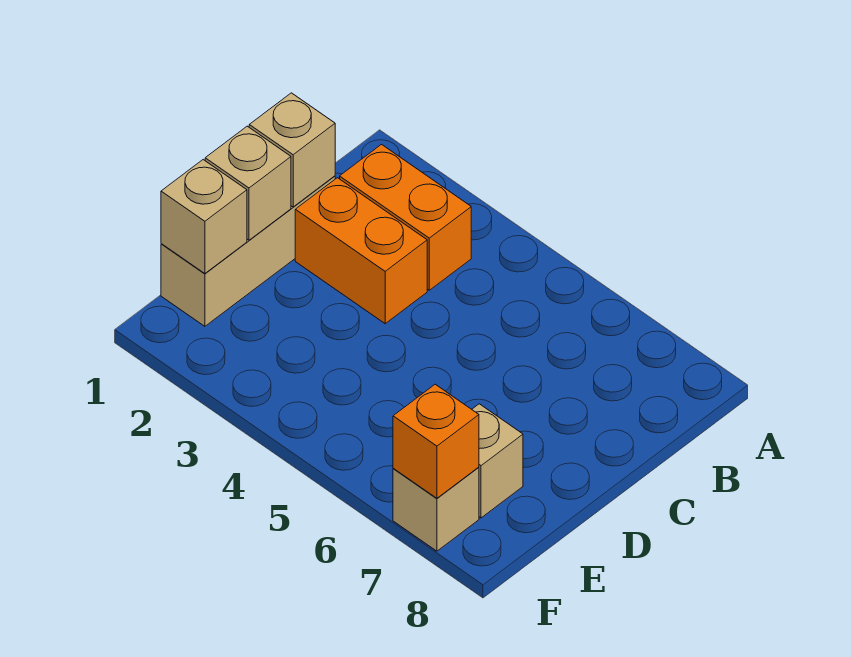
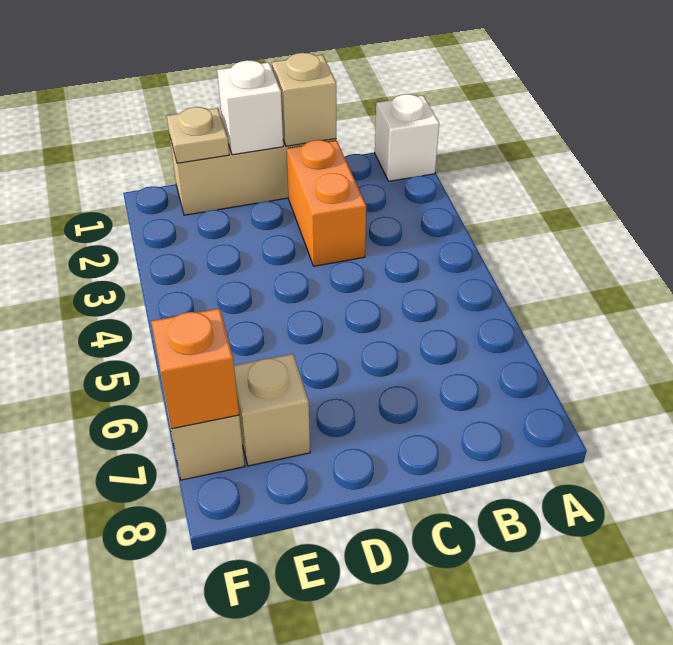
none -> white brick A1 level 1
orange brick B2:B3 level 1 -> none
tan brick D1 level 2 -> white brick D1 level 2
tan brick E1 level 2 -> tan plate E1 level 2

